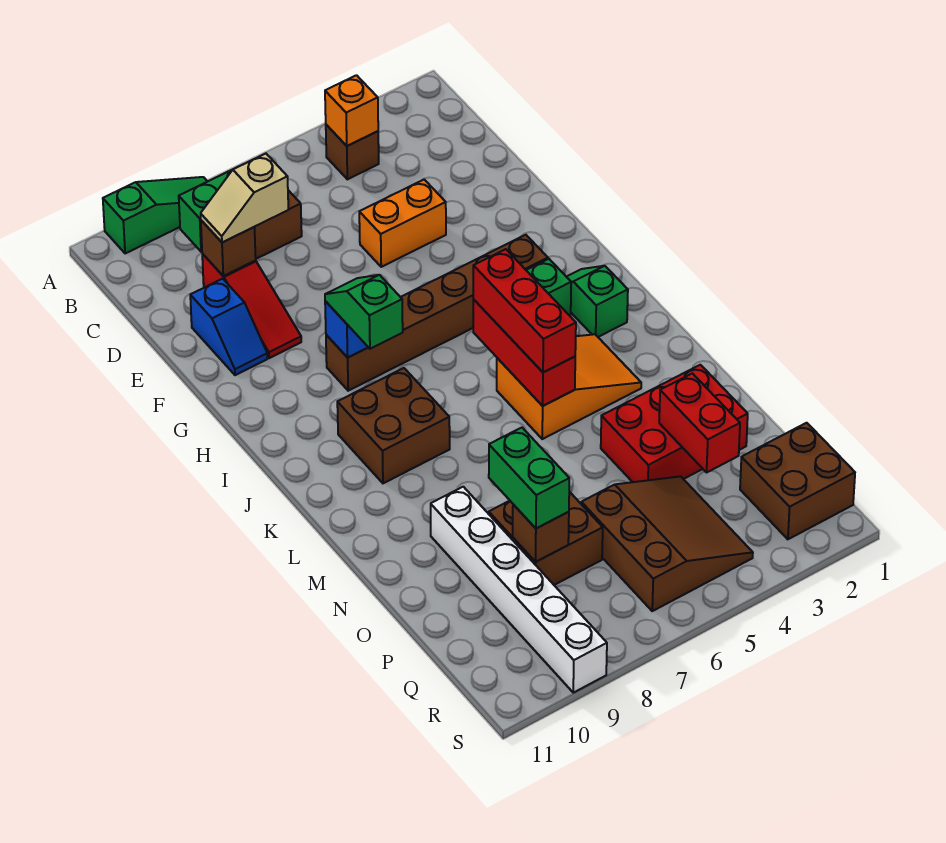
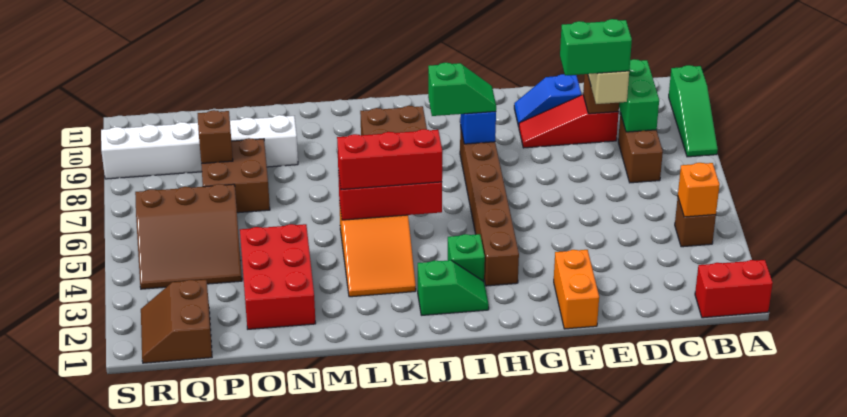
orange brick E4:E5 level 1 -> orange brick F1:F2 level 1
red brick O3:P3 level 2 -> red brick A1:B1 level 1
green brick O8:P8 level 3 -> green brick D8:E8 level 4
brown brick Q1:R2 level 1 -> brown slope Q1:R2 level 1 top Q

